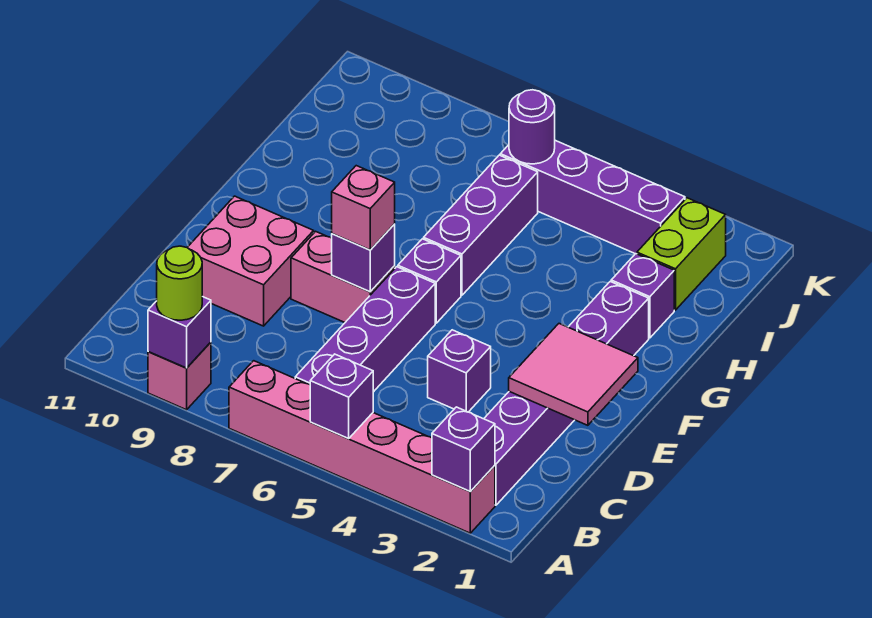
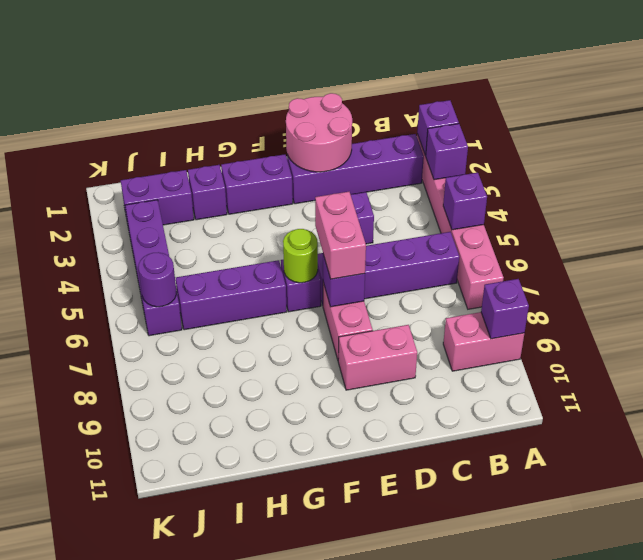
none -> purple brick A3 level 2
pink brick A9 level 1 -> pink brick A9:B9 level 1
lime round brick A9 level 3 -> lime round brick F6 level 2
pink tile D1:E2 level 2 -> pink round brick D1:E2 level 2
pink brick D9:E10 level 1 -> pink brick D9:E9 level 1
pink brick E7 level 3 -> pink brick E6:E7 level 3
lime brick I2:J2 level 1 -> purple brick I2:J2 level 1

